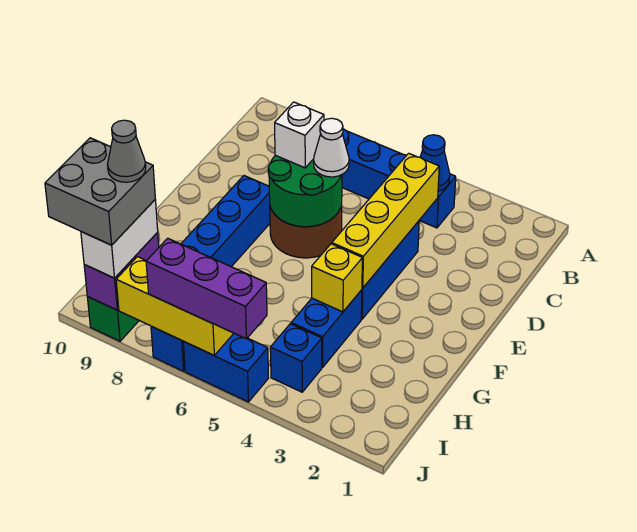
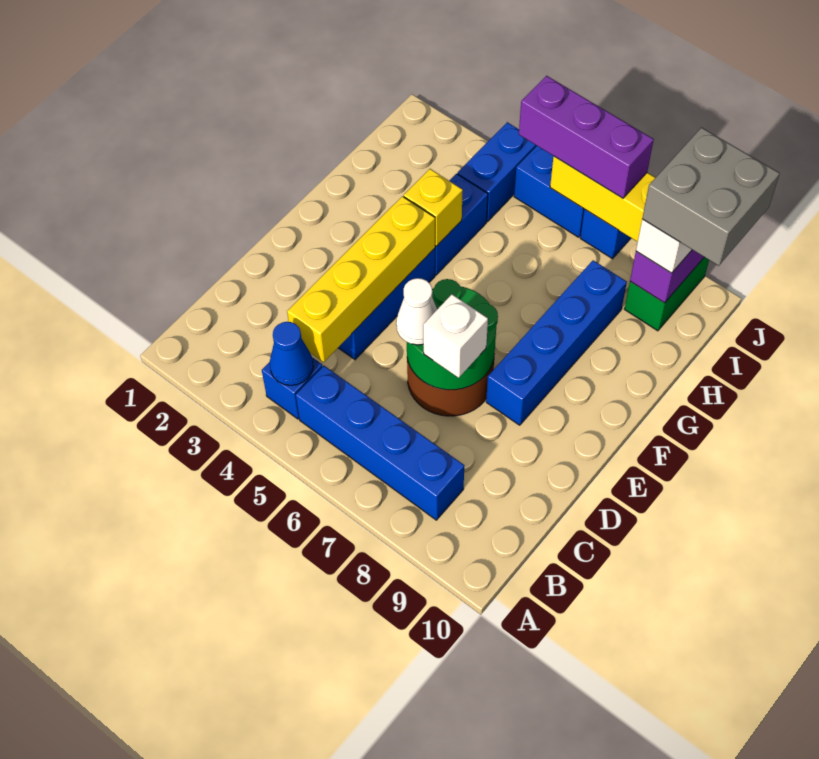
blue brick I4 level 1 -> blue brick I4:J4 level 1
grey cone I9 level 5 -> none

